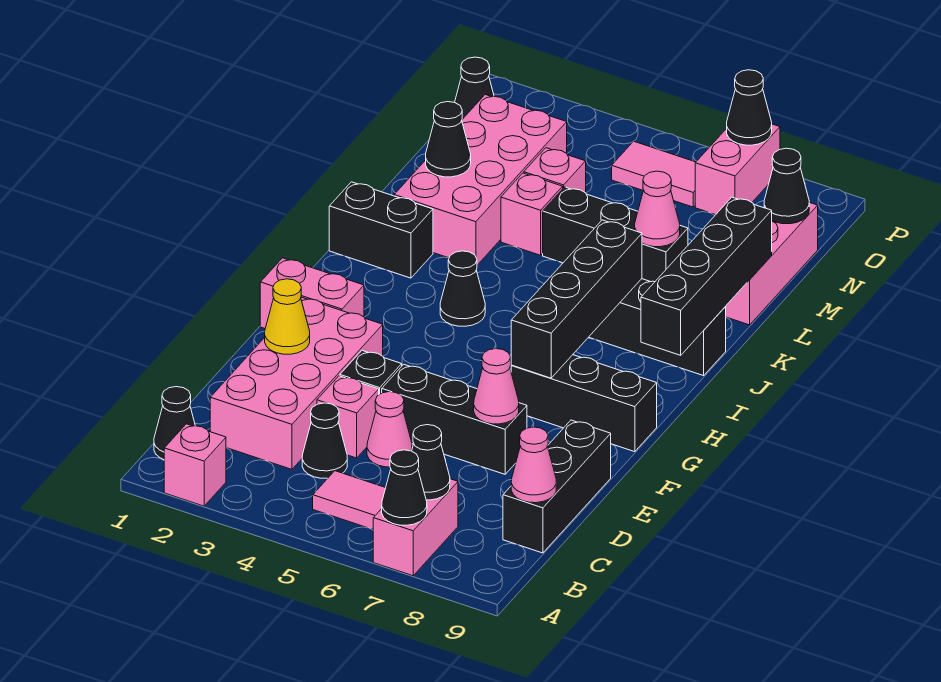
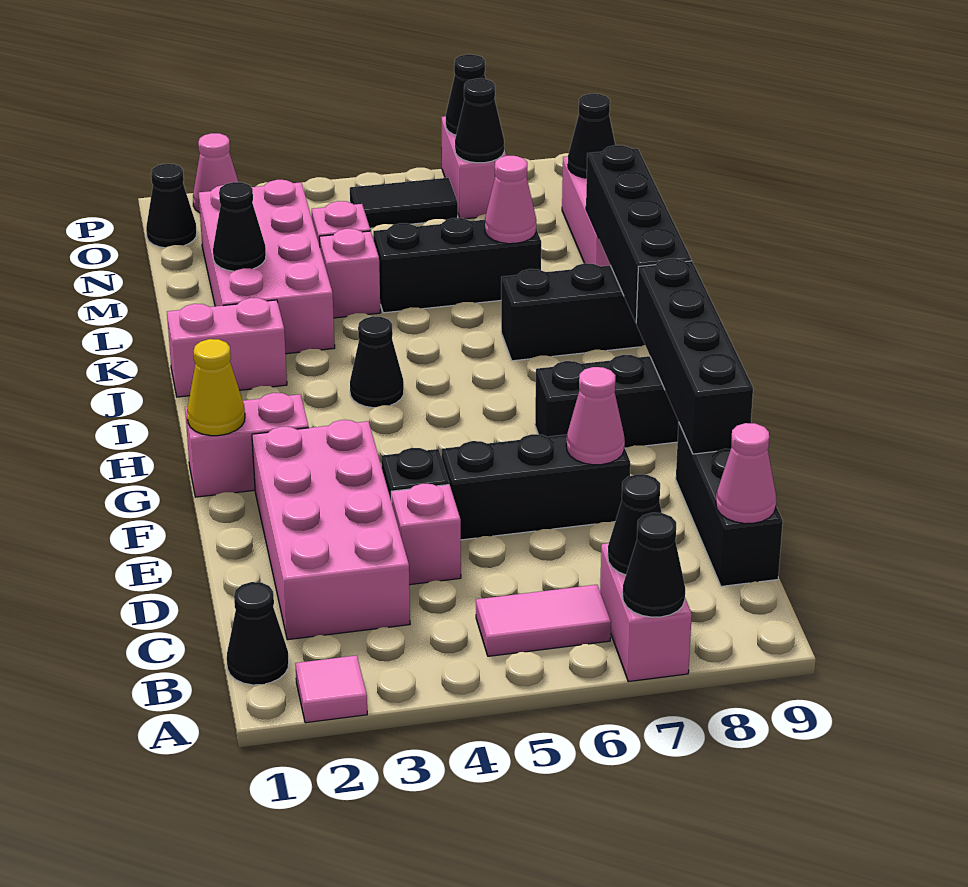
pink brick A2 level 1 -> pink tile A2 level 1
black cone C4 level 1 -> black cone O7 level 2
pink cone D5 level 1 -> pink cone P2 level 1
yellow cone E2 level 2 -> yellow cone G1 level 2
black brick G7:J7 level 2 -> black brick E9:H9 level 2
black brick J1:J2 level 1 -> pink brick J1:J2 level 1
pink tile O5:O6 level 1 -> black tile O5:O6 level 1

